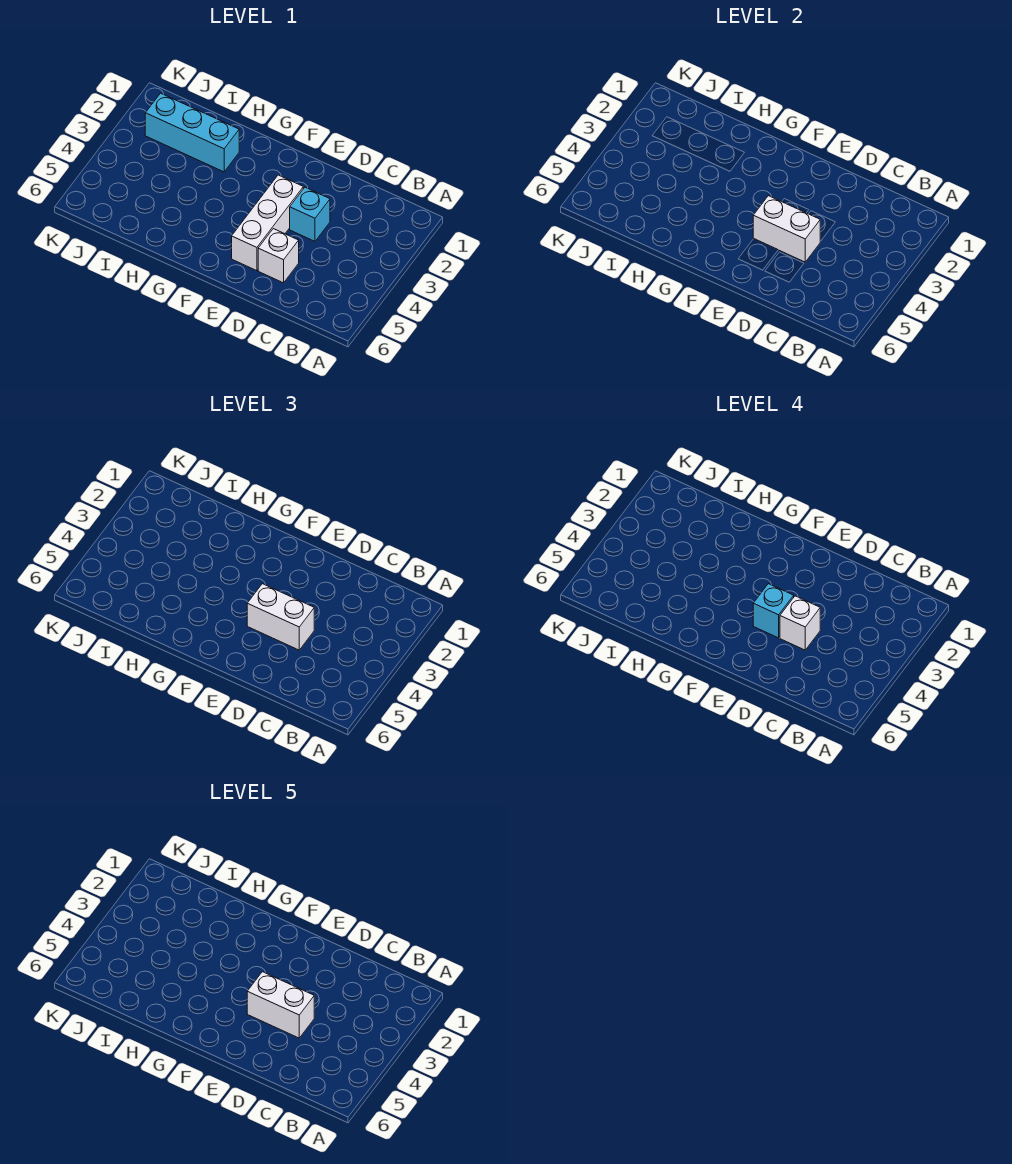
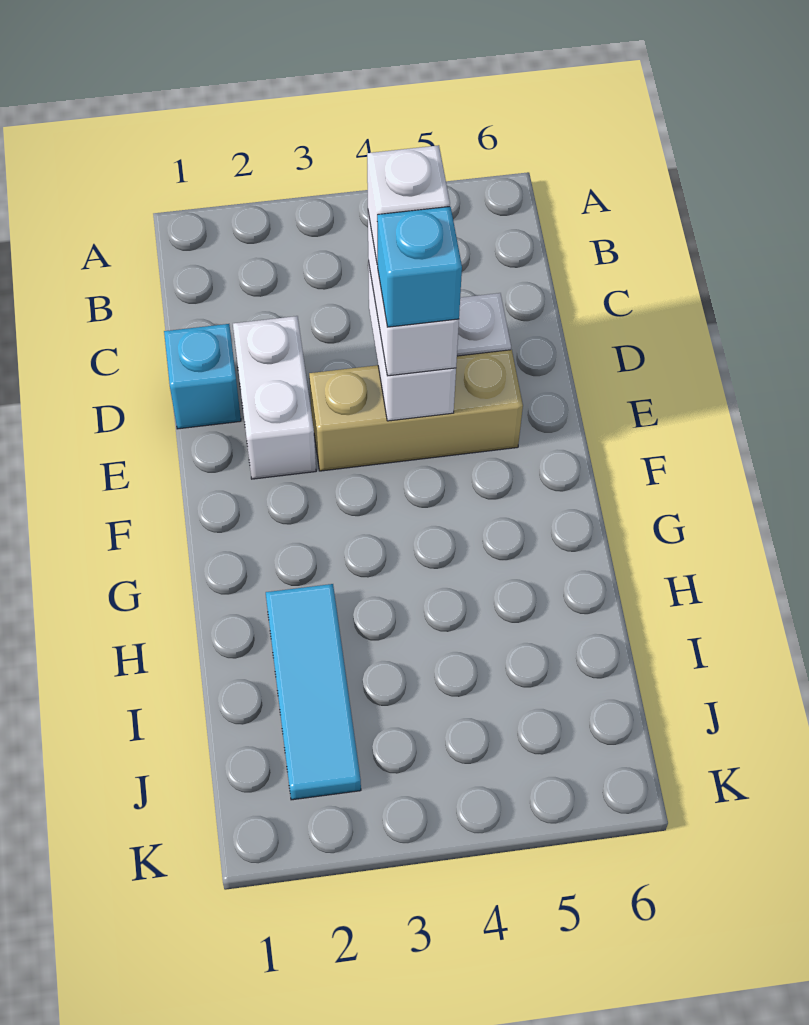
cyan brick D3 level 1 -> cyan brick D1 level 1
white brick D4:E4 level 5 -> white brick D2:E2 level 1
white brick E3:E5 level 1 -> tan brick E3:E5 level 1
cyan brick H2:J2 level 1 -> cyan tile H2:J2 level 1

